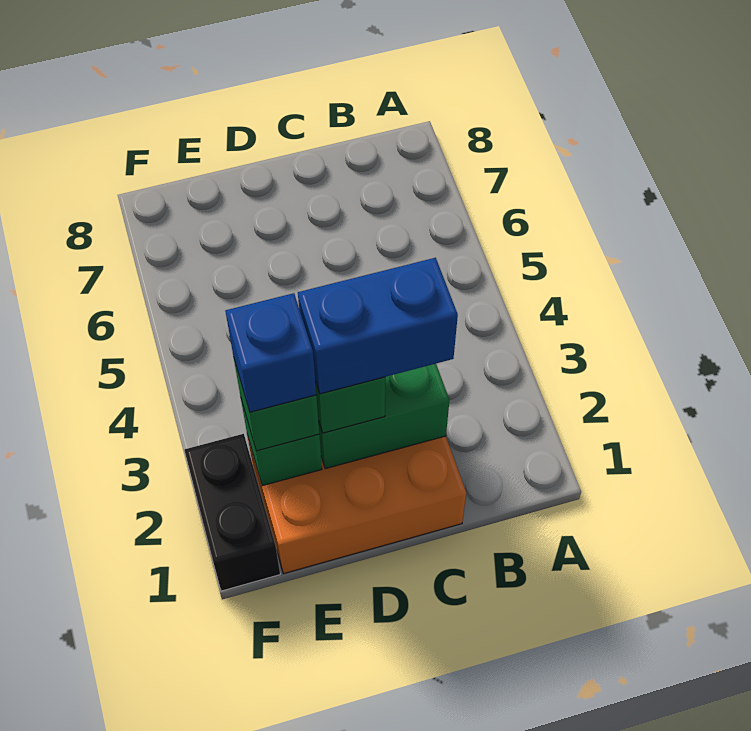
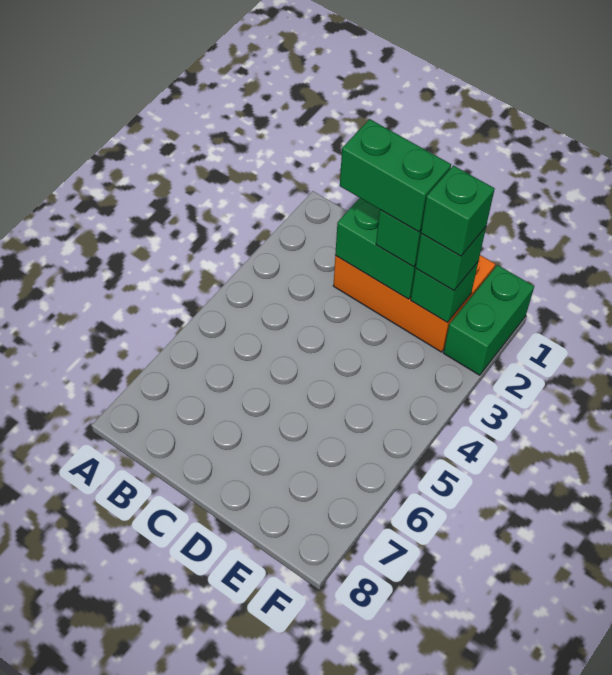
blue brick C2:D2 level 4 -> green brick C2:D2 level 4
blue brick E2 level 4 -> green brick E2 level 4
black brick F1:F2 level 1 -> green brick F1:F2 level 1

